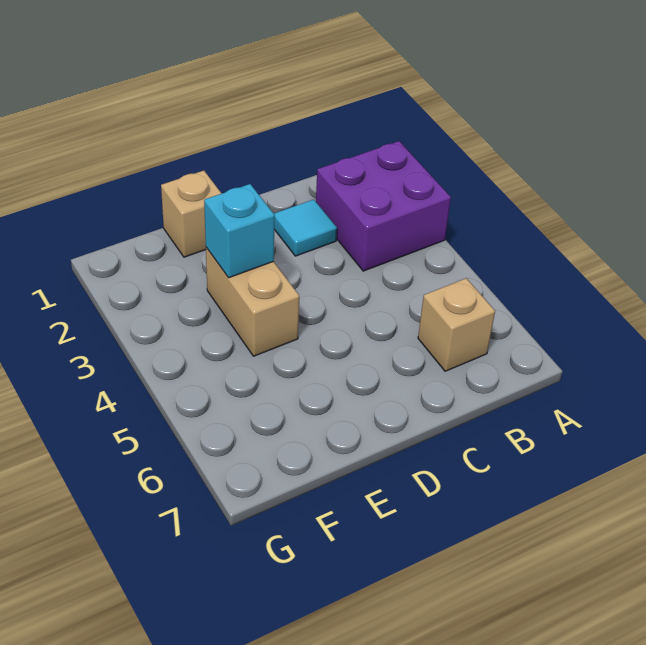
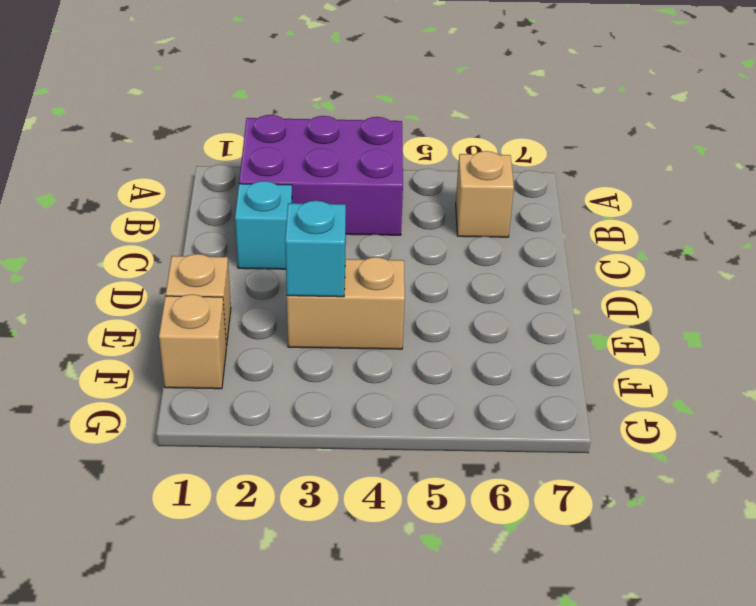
purple brick A2:B3 level 1 -> purple brick A2:B4 level 1
cyan tile C2 level 1 -> cyan brick C2 level 1
none -> tan brick F1 level 1

